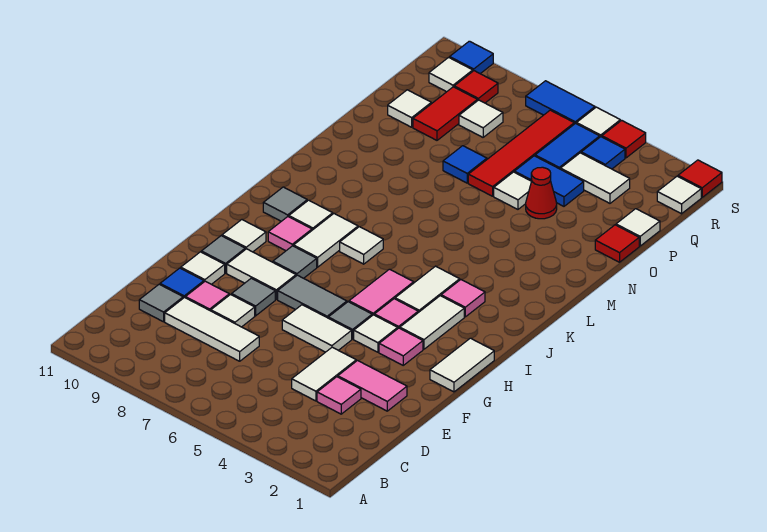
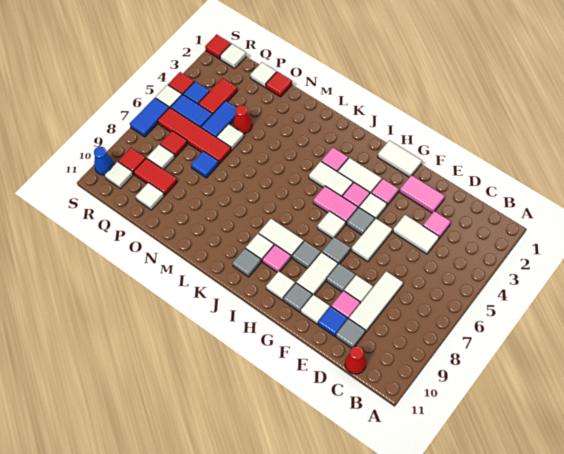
none -> red cone C11 level 1
pink tile E2:E3 level 1 -> pink tile E2:F2 level 1
grey tile G6:G7 level 1 -> grey tile G7 level 1
white tile J7 level 1 -> white tile H6 level 1
white tile Q3:Q4 level 1 -> red tile Q3:Q4 level 1
none -> red tile Q7 level 1
blue tile S10 level 1 -> blue cone S10 level 1

